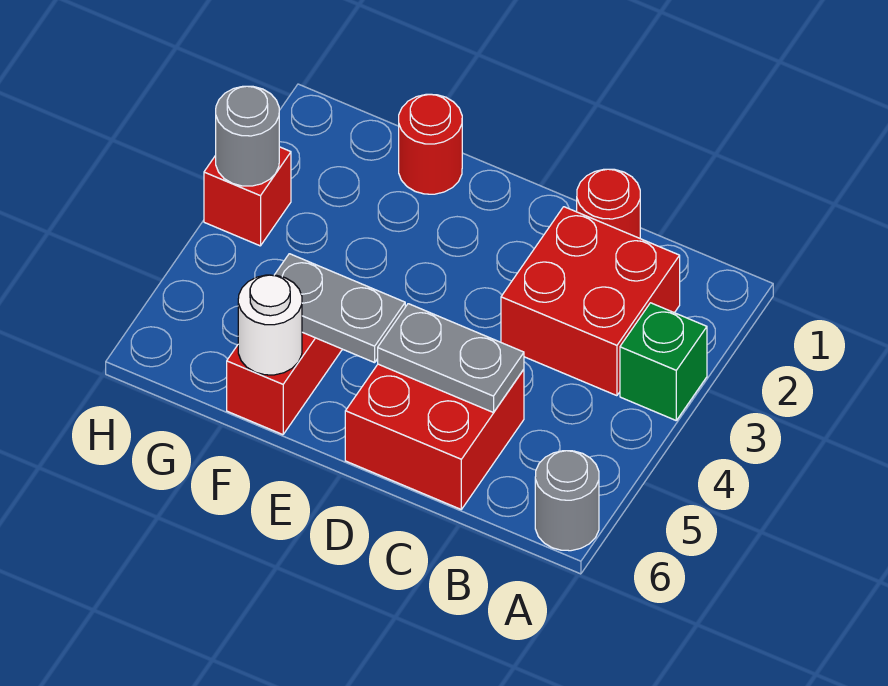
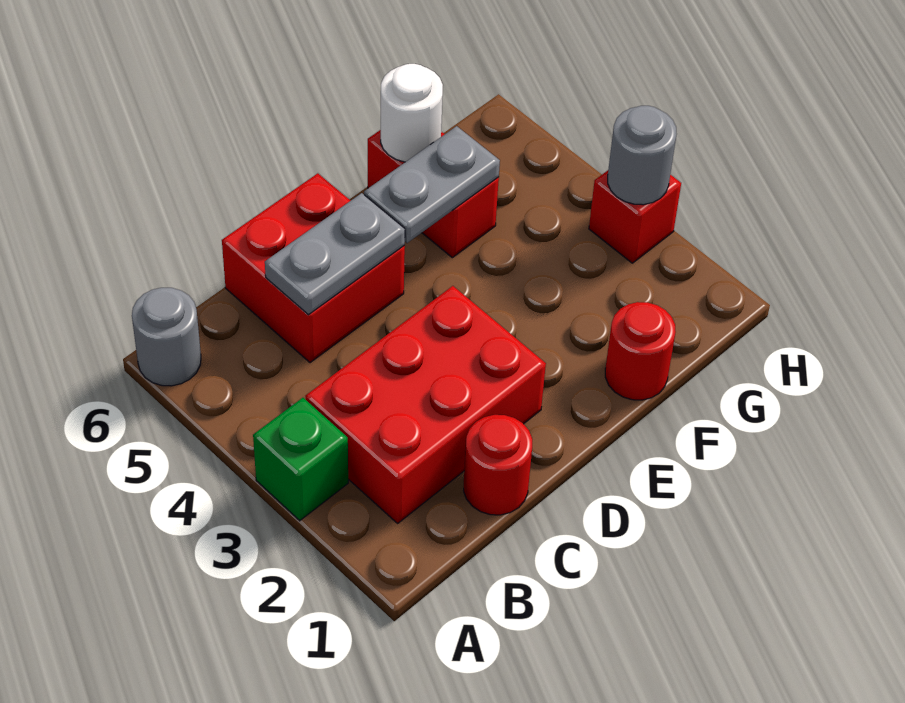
red brick B2:C3 level 1 -> red brick B2:D3 level 1

